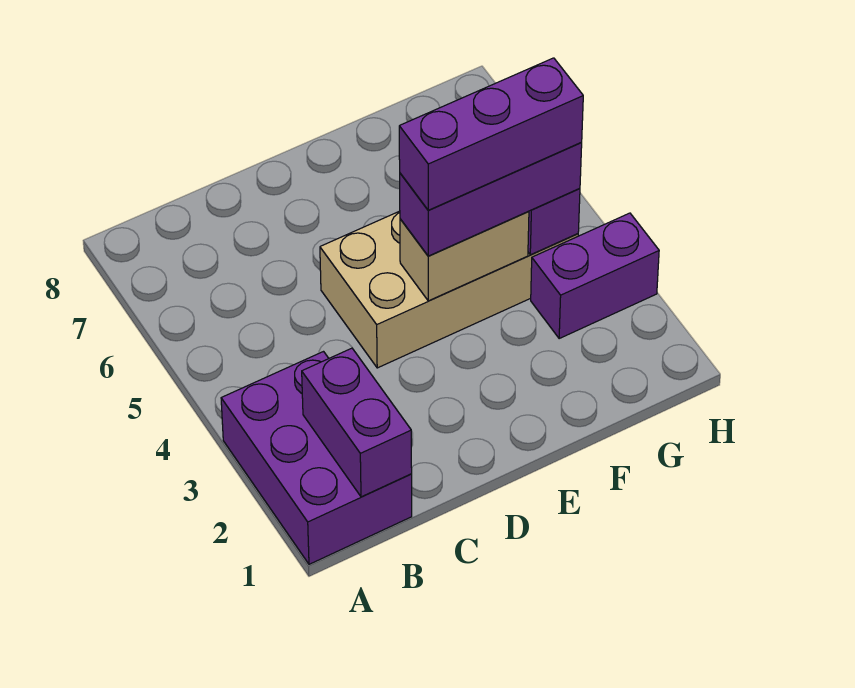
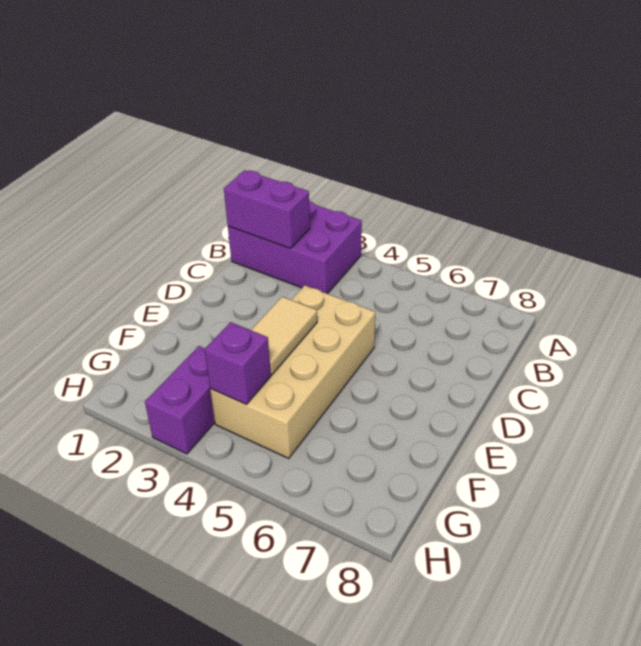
tan brick E4:F4 level 2 -> tan tile E4:F4 level 2
purple brick E4:G4 level 3 -> none
purple brick E4:G4 level 4 -> none

